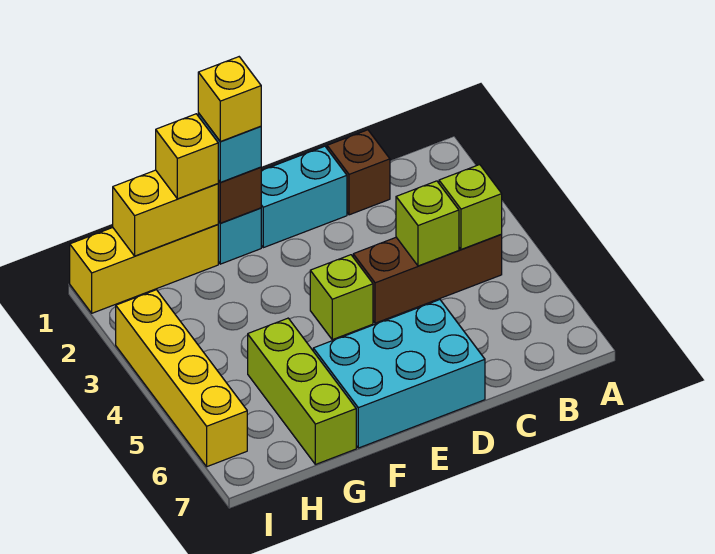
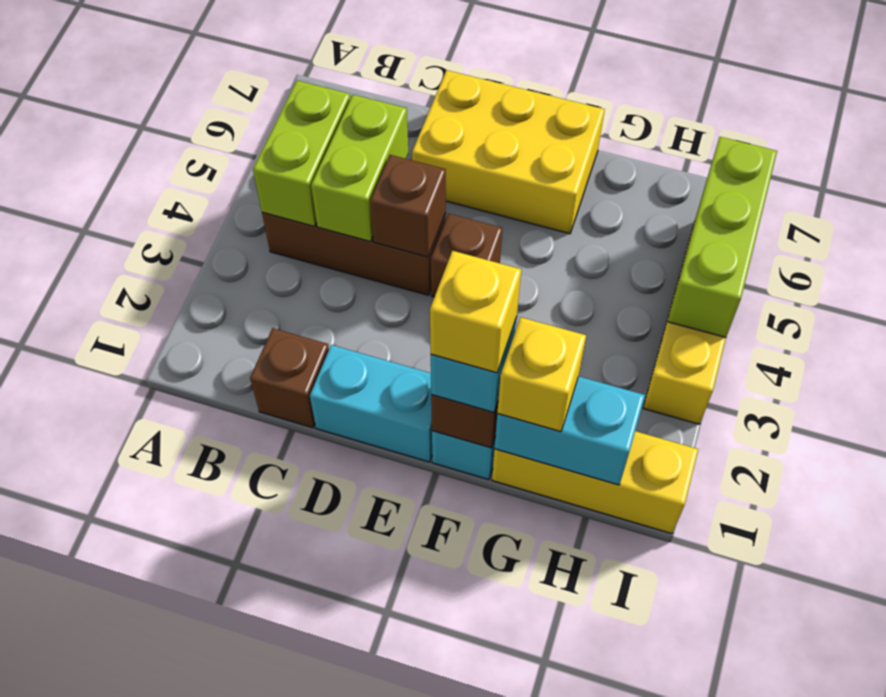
lime brick B4 level 2 -> lime brick B4:B5 level 2
lime brick C4 level 2 -> lime brick C4:C5 level 2
none -> brown brick D4 level 2
cyan brick D6:F7 level 1 -> yellow brick D6:F7 level 1
lime brick E4 level 1 -> brown brick E4 level 1
yellow brick G1:H1 level 2 -> cyan brick G1:H1 level 2
lime brick G5:G7 level 1 -> lime brick I4:I6 level 2

